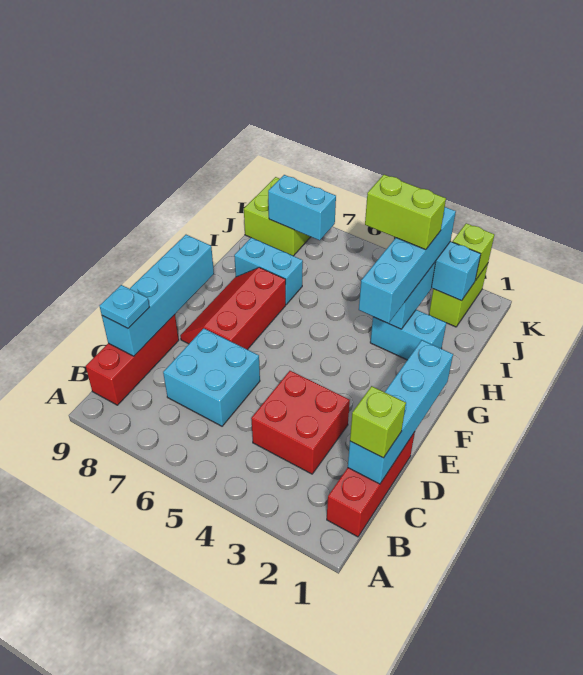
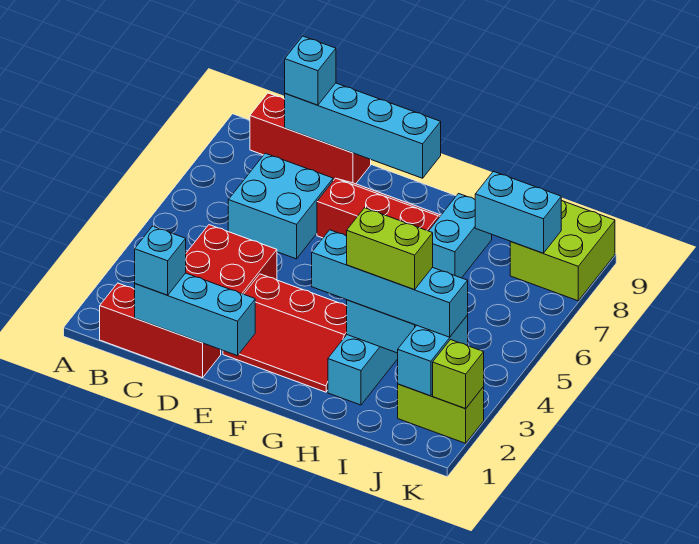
cyan brick C1:F1 level 2 -> cyan brick C1:E1 level 2
lime brick C1 level 3 -> cyan brick C1 level 3
cyan plate C9 level 3 -> cyan brick C9 level 3
none -> red slope E2:G3 level 1 top 3
lime brick I3:I4 level 4 -> lime brick H3:I3 level 4
cyan brick J7:J8 level 2 -> cyan brick I8:J8 level 2

